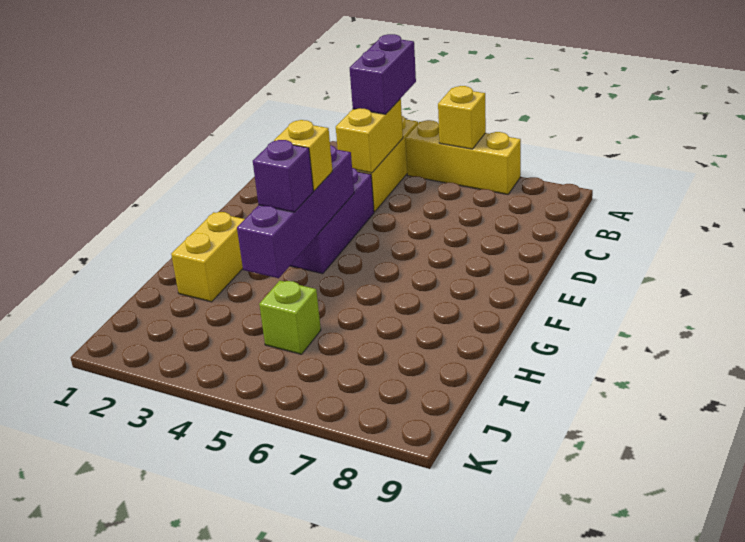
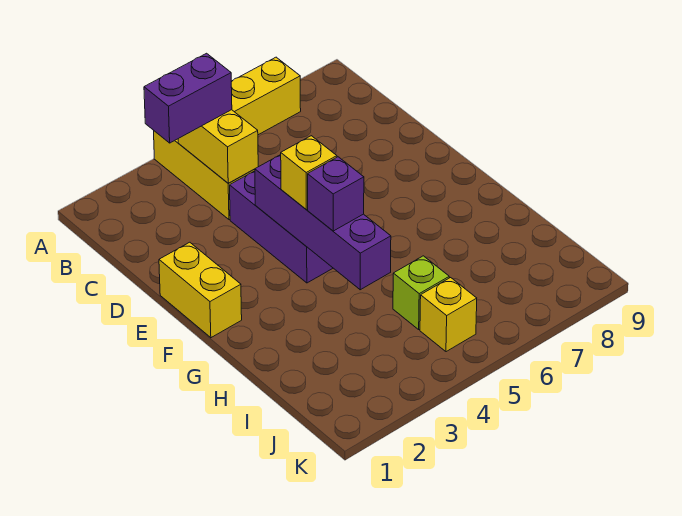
purple brick A4:B4 level 3 -> purple brick B3:B4 level 3
yellow brick A6 level 2 -> yellow brick J5 level 1
yellow brick G2:H2 level 1 -> yellow brick E1:F1 level 1

